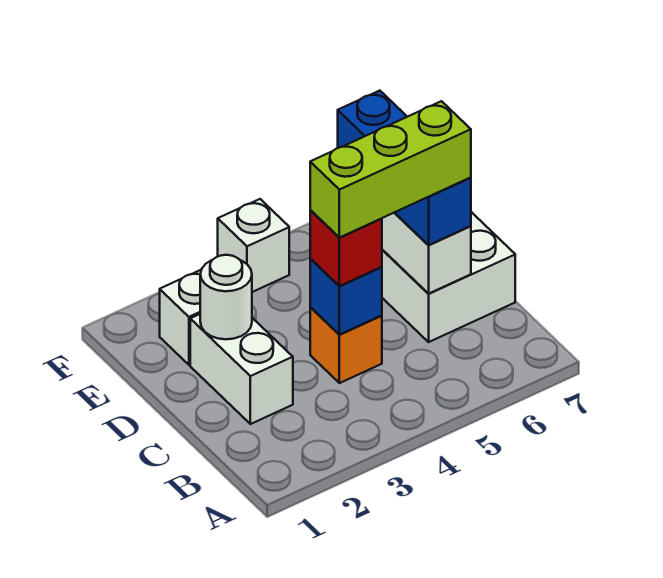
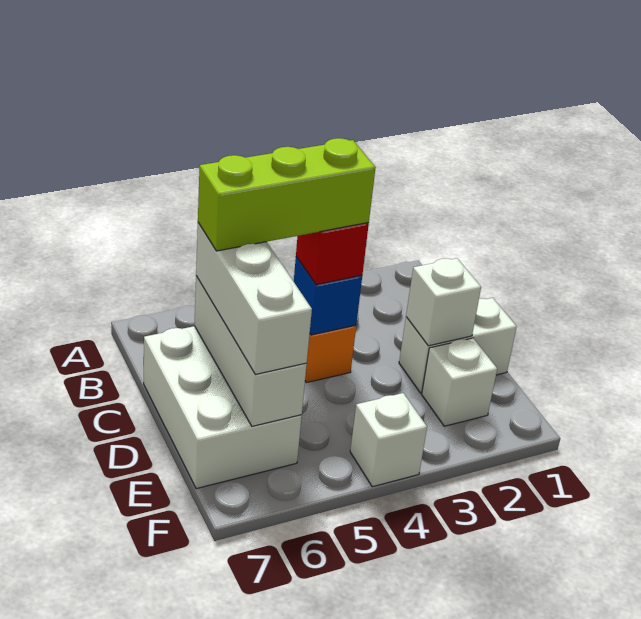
white brick C2:D2 level 1 -> white brick D1:D2 level 1
blue brick C6:E6 level 3 -> white brick C6:E6 level 3
white round brick D2 level 2 -> white brick D2 level 2

